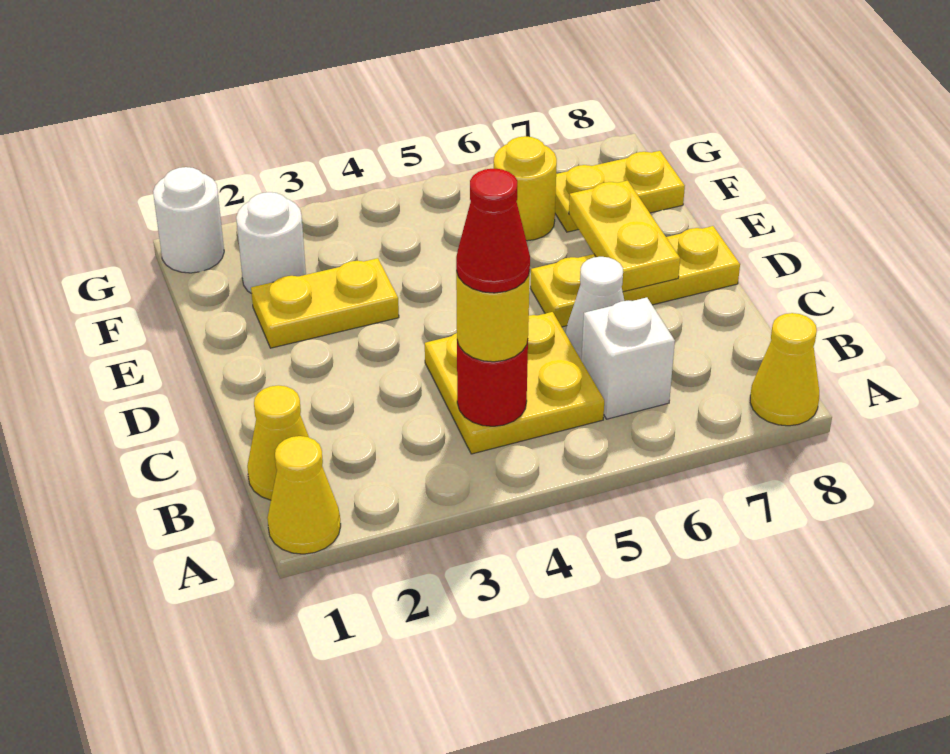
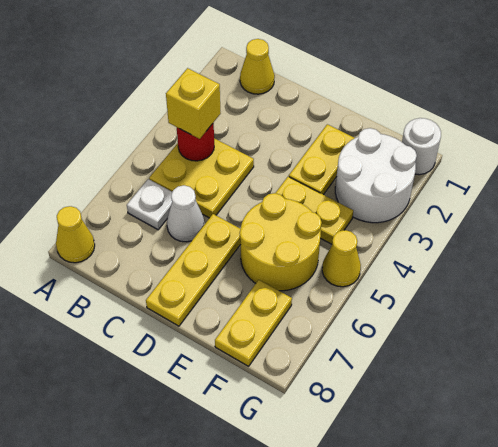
yellow cone A1 level 1 -> yellow cone G5 level 1
yellow round brick B4 level 3 -> yellow brick B4 level 3
red cone B4 level 4 -> none
white brick B6 level 1 -> white plate B6 level 1
yellow plate D7:E7 level 2 -> yellow plate E4:F4 level 1
white round brick F2 level 1 -> white round brick F2:G3 level 1
yellow round brick F6 level 1 -> yellow round brick E5:F6 level 1

